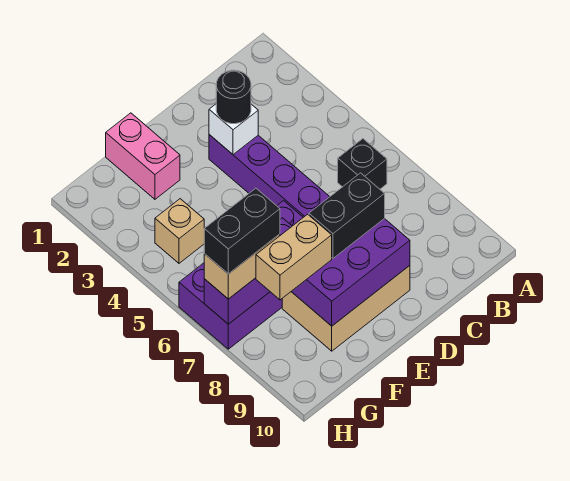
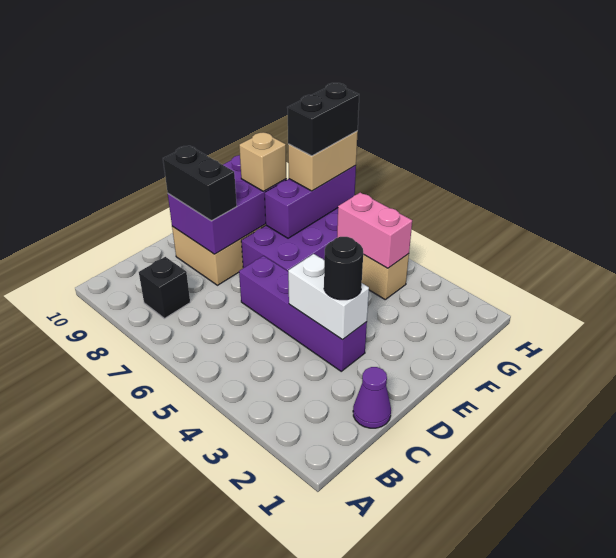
black brick B6 level 1 -> black brick B8 level 1
none -> purple cone C1 level 1
white brick D3 level 2 -> white brick D3:D4 level 2
black brick D8:E8 level 3 -> black brick D8:D9 level 3
pink brick F1:F2 level 1 -> pink brick G4:G5 level 2
tan brick F8:G8 level 3 -> tan brick F8 level 3

